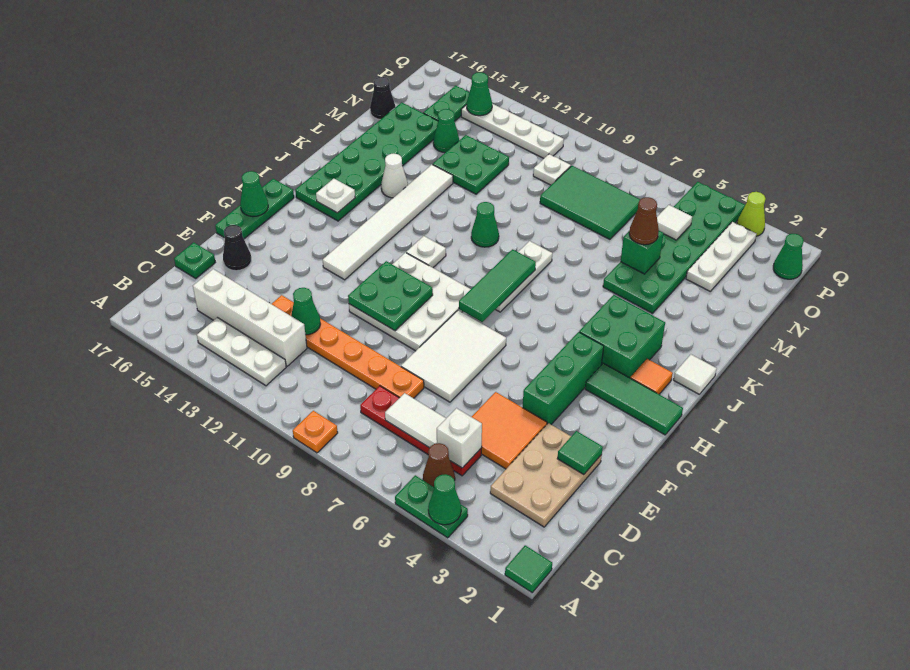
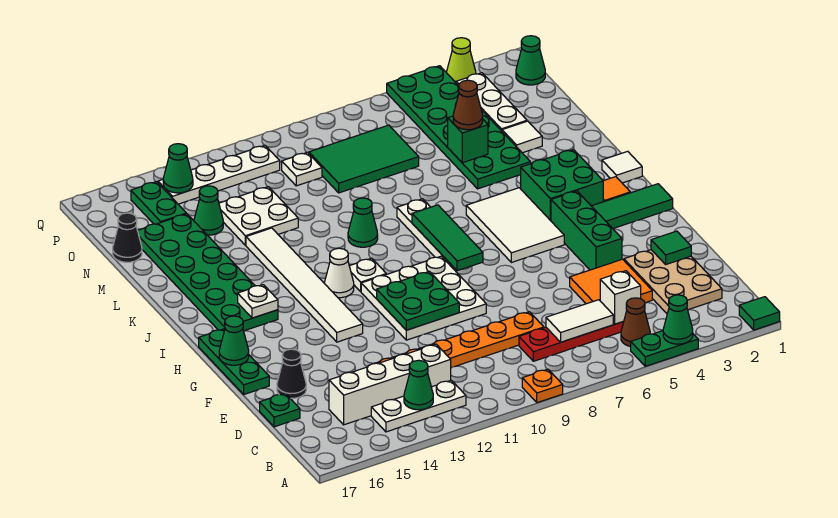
green cone D12 level 2 -> green cone B13 level 2
white tile E7:G8 level 1 -> white tile H5:J6 level 1
white cone K14 level 1 -> white cone I12 level 1
green plate M12:N13 level 1 -> white plate M12:N13 level 1
white tile O5 level 2 -> white tile M3 level 1

